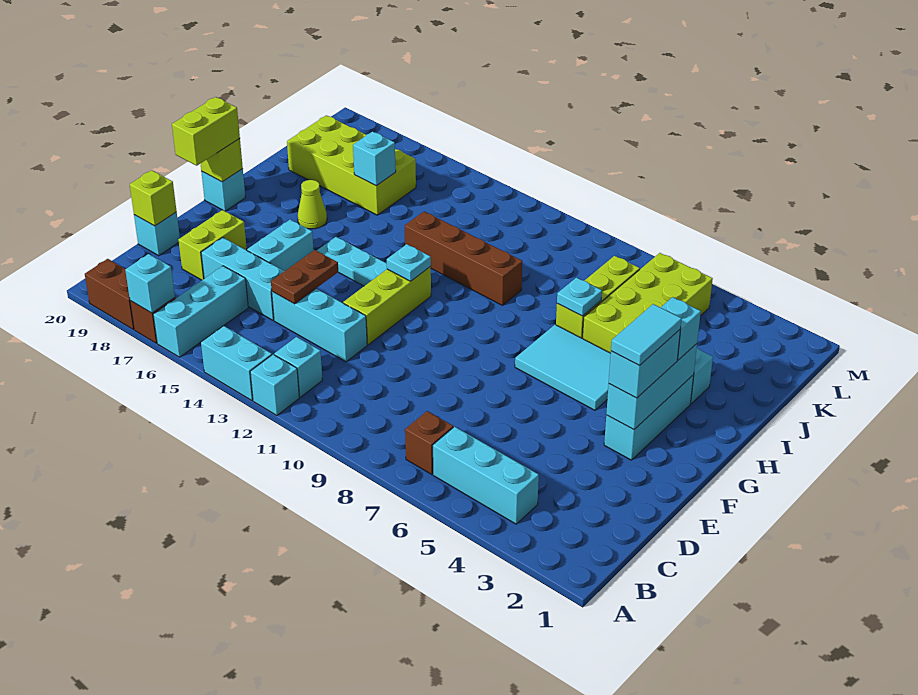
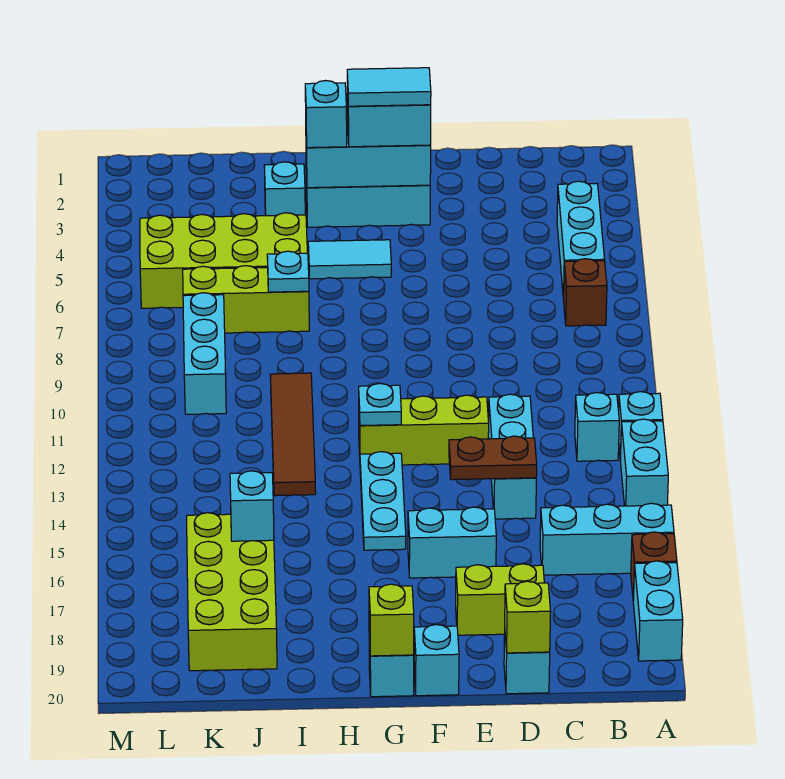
cyan brick A17 level 2 -> cyan brick F20 level 1
brown brick A18:A19 level 1 -> cyan brick A18:A19 level 1
cyan brick D15:D17 level 1 -> cyan brick K8:K10 level 1
lime brick F20:G20 level 3 -> none
cyan tile G5:H7 level 1 -> cyan tile G5:H5 level 1
lime cone H17 level 1 -> none
brown brick I10:I13 level 1 -> brown tile I10:I13 level 1

